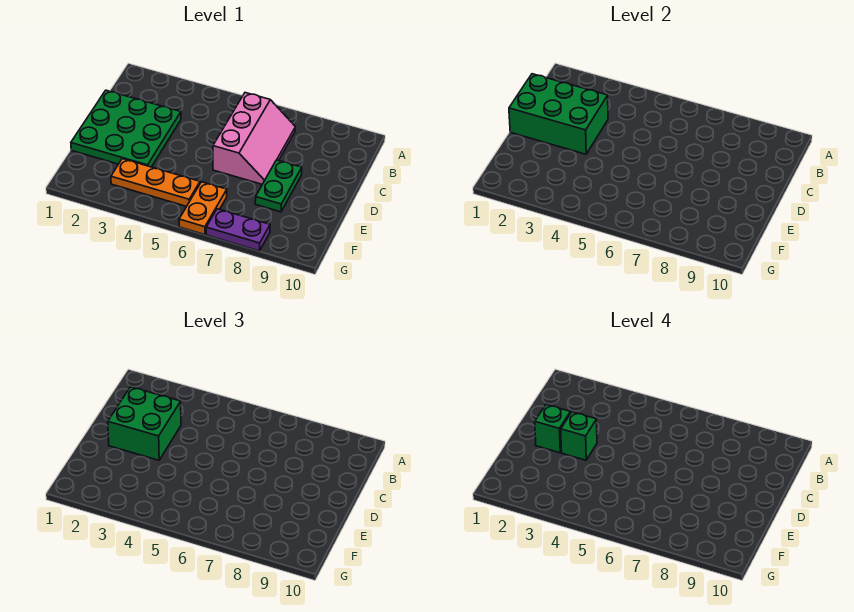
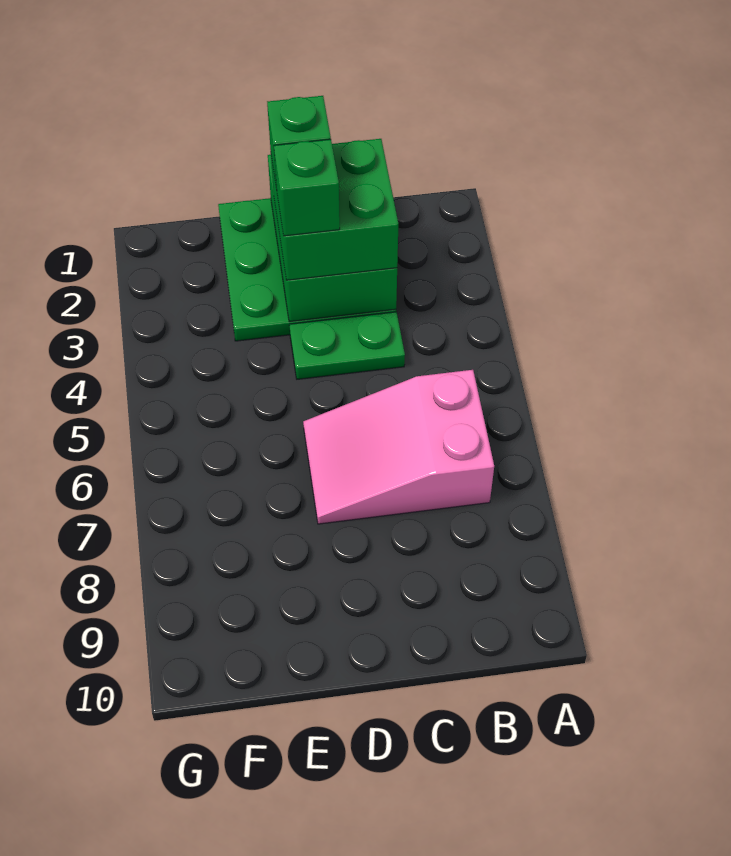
pink slope B6:D7 level 1 top 6 -> pink slope B6:D7 level 1 top B
green plate D8:E8 level 1 -> green plate C4:D4 level 1
orange plate F3:F5 level 1 -> none
orange plate F6:G6 level 1 -> none
purple plate G7:G8 level 1 -> none

